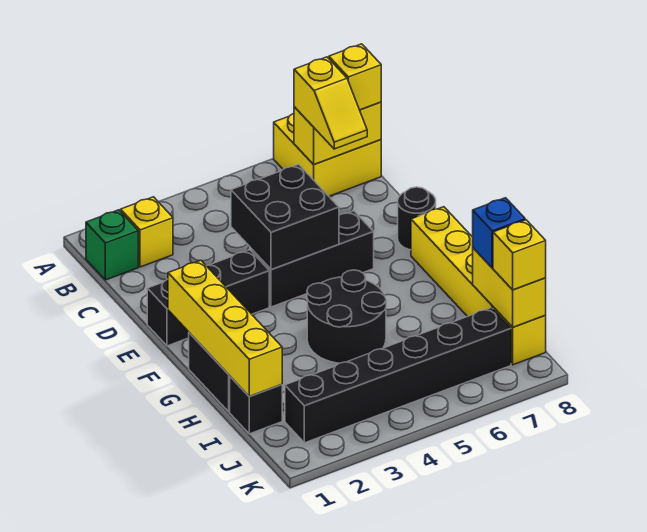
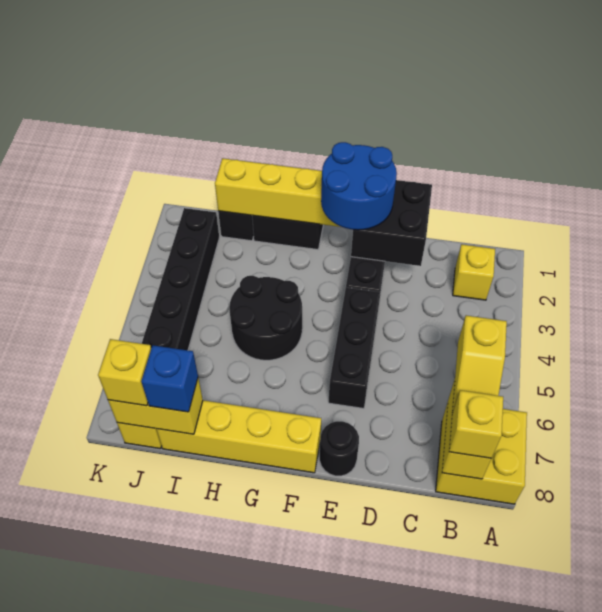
green brick B1 level 1 -> none
yellow slope B7:C7 level 3 top B -> yellow slope B6:B7 level 3 top 6
black brick D4:E5 level 2 -> black brick D1:E2 level 2
none -> blue round brick E1:F2 level 3

